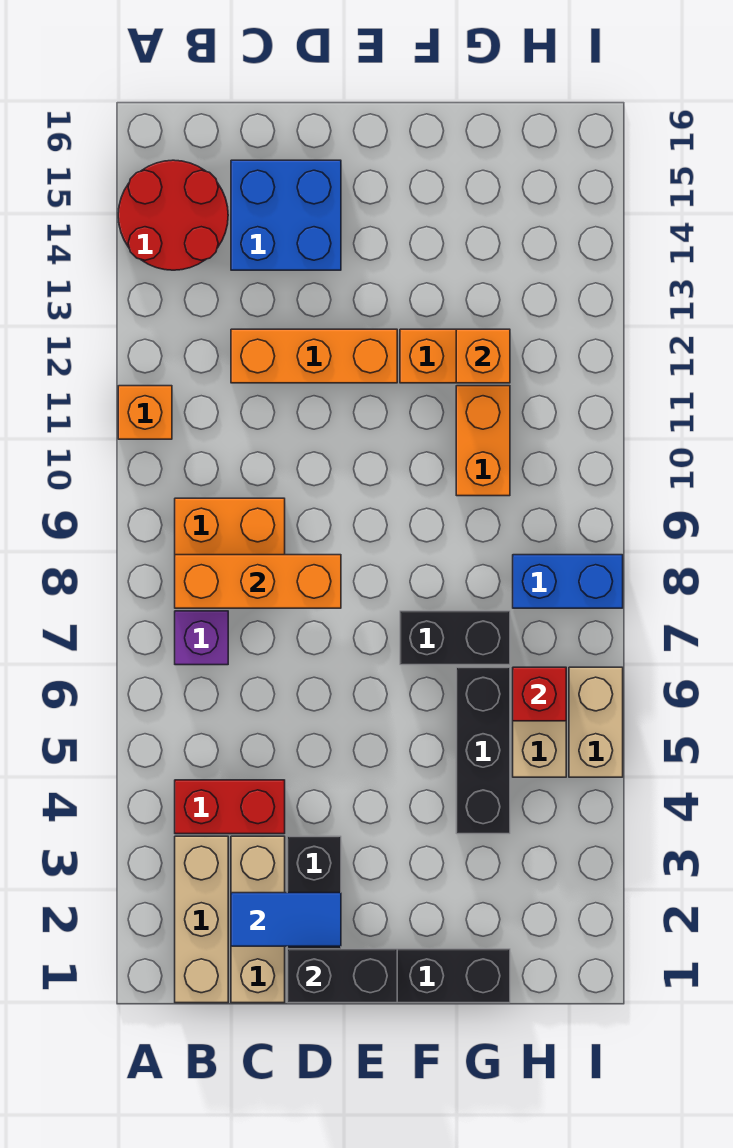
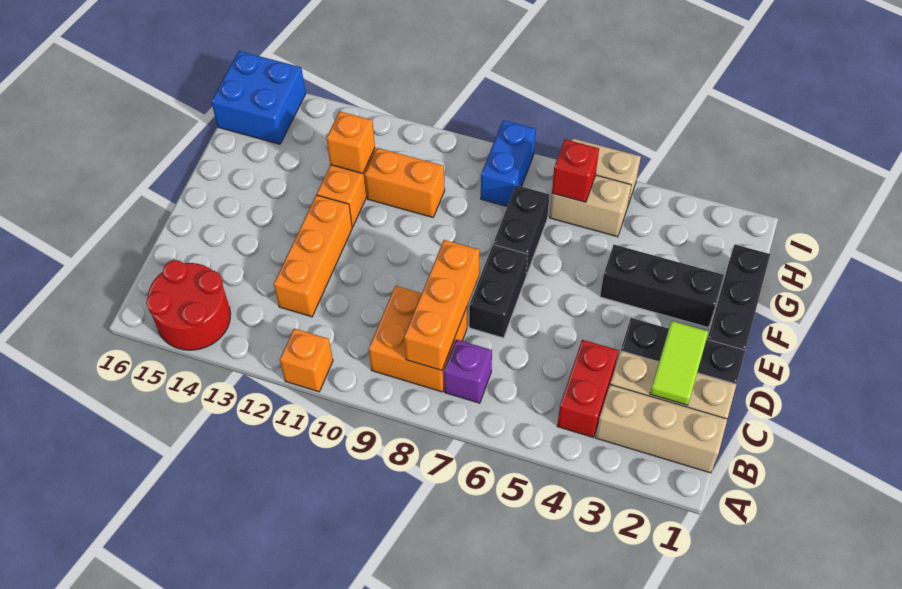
blue tile C2:D2 level 2 -> lime tile C2:D2 level 2
blue brick C14:D15 level 1 -> blue brick H15:I16 level 1
black brick D1:E1 level 2 -> black brick D7:E7 level 1
black brick G4:G6 level 1 -> black brick F2:F4 level 1

